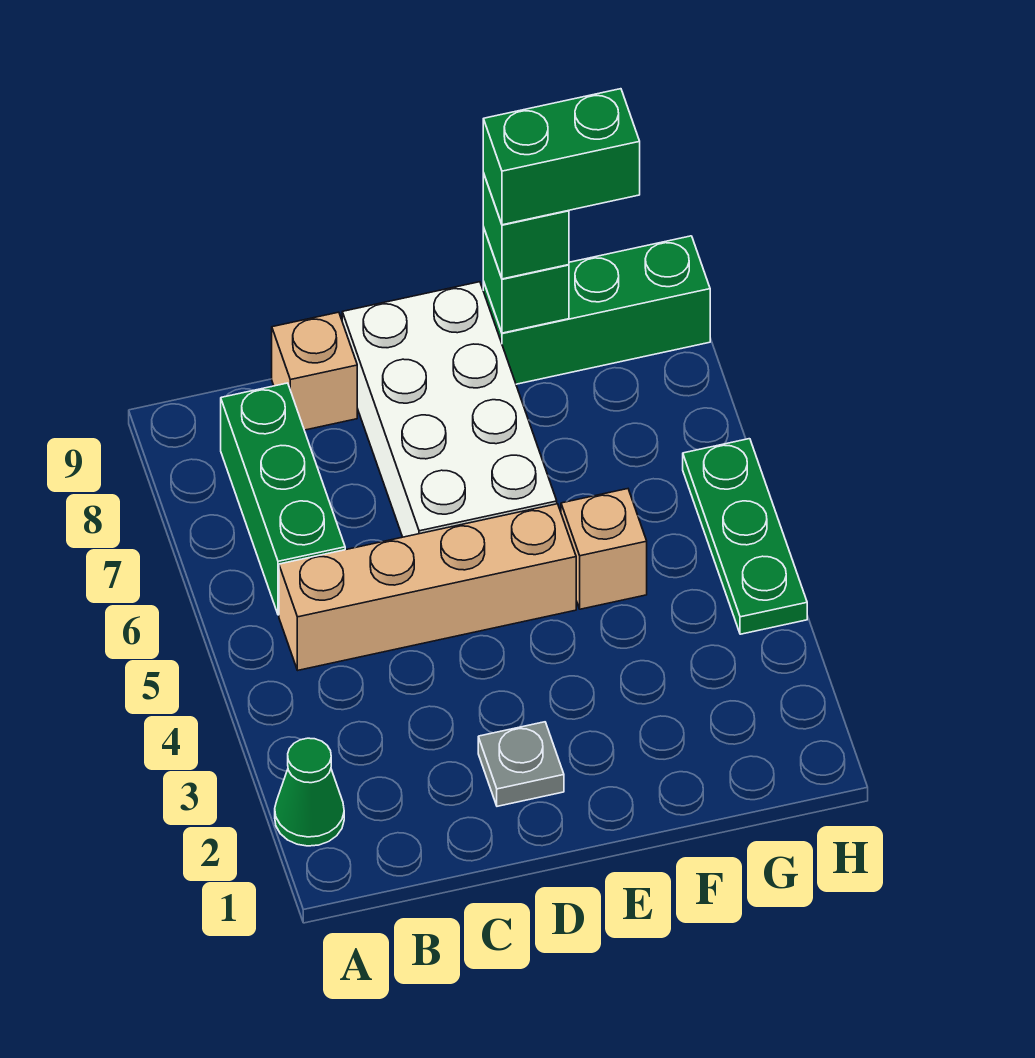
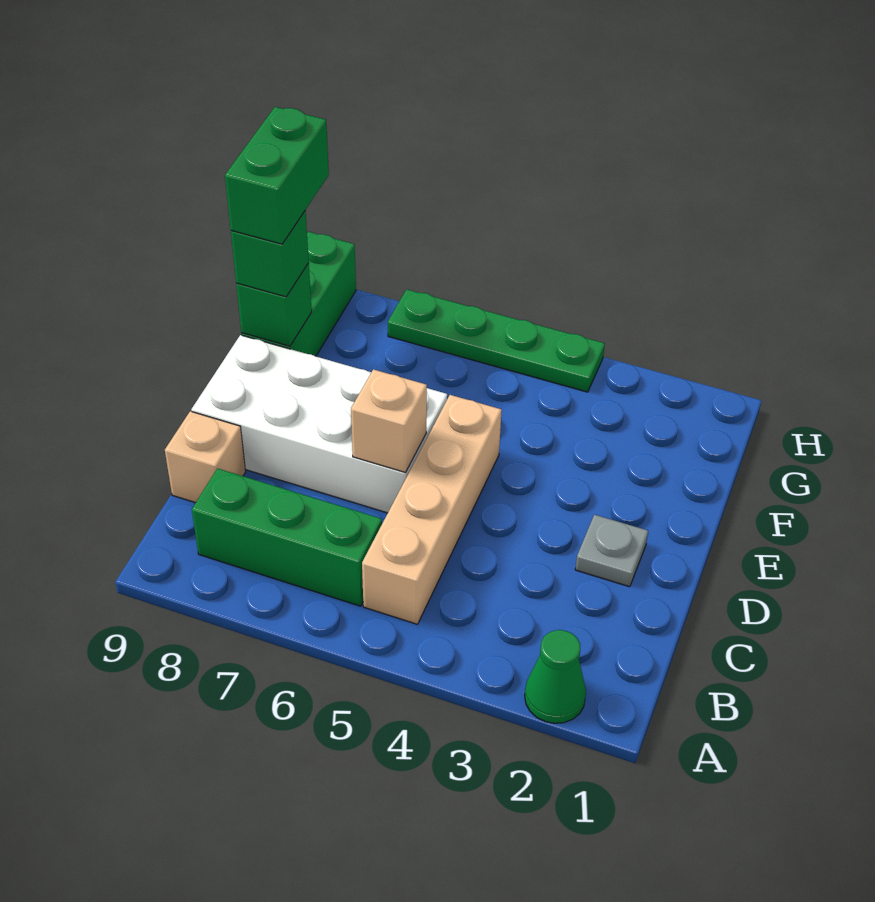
tan brick F5 level 1 -> tan brick D6 level 2
green plate H4:H6 level 1 -> green plate H4:H7 level 1

